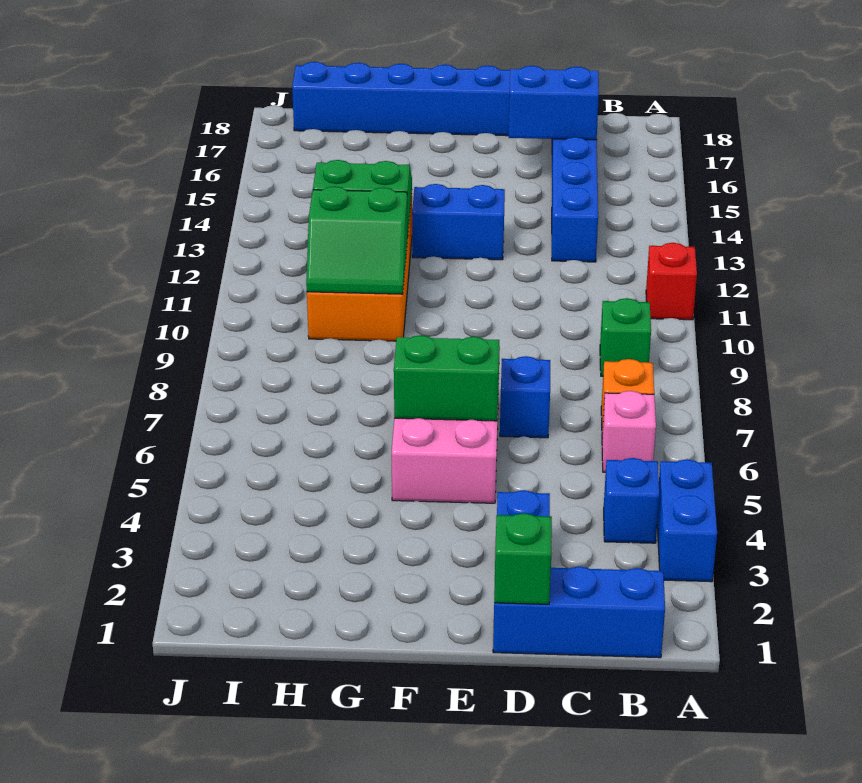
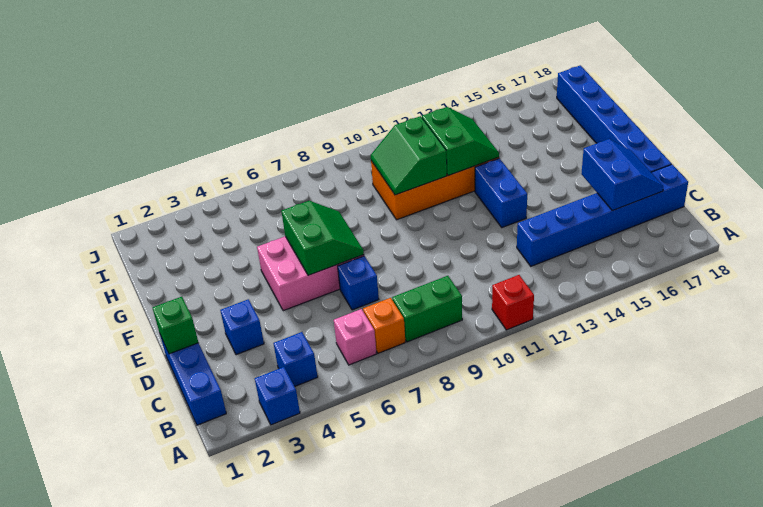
blue brick A3:A4 level 1 -> blue brick A3 level 1
green brick B9 level 1 -> green brick B8:B9 level 1

